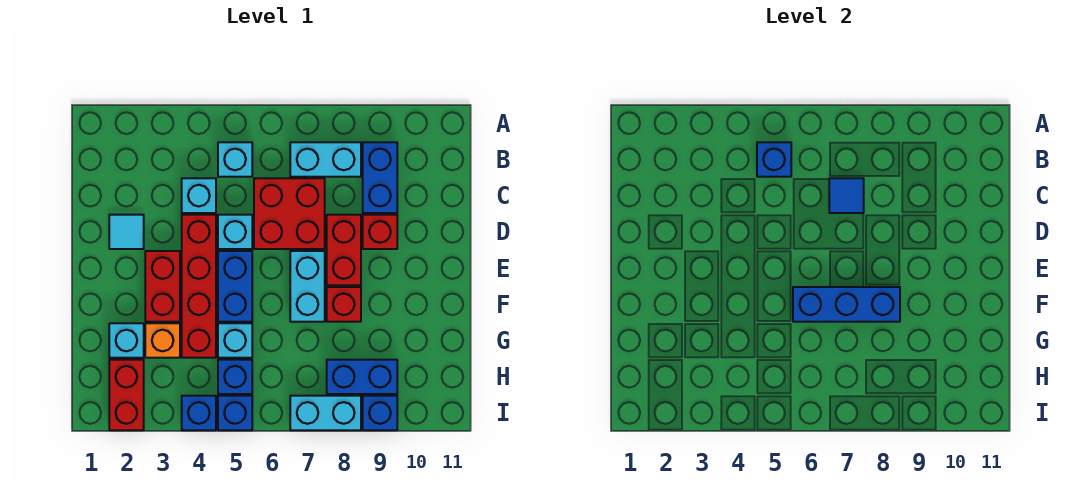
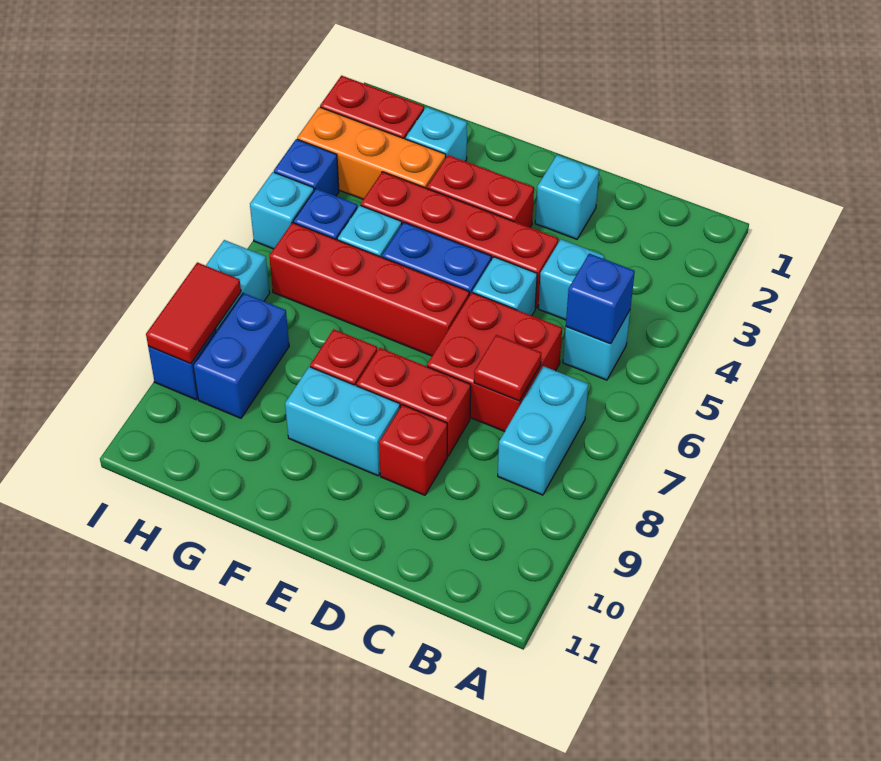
blue brick B9:C9 level 1 -> none
blue tile C7 level 2 -> red tile C7 level 2
cyan tile D2 level 1 -> cyan brick D2 level 1
none -> red brick E6:H6 level 1
cyan brick E7:F7 level 1 -> cyan brick E9:F9 level 1
blue brick F6:F8 level 2 -> none
orange brick G3 level 1 -> orange brick G3:I3 level 1
blue brick I5 level 1 -> cyan brick I5 level 1
none -> red tile I8:I9 level 2

